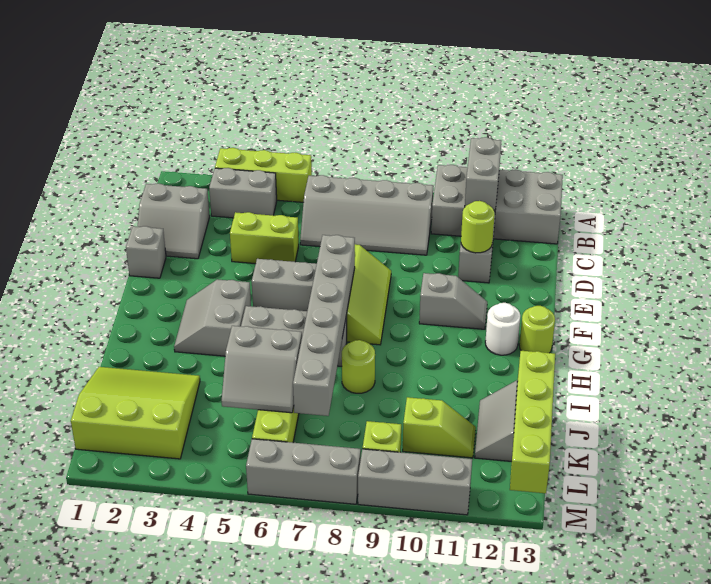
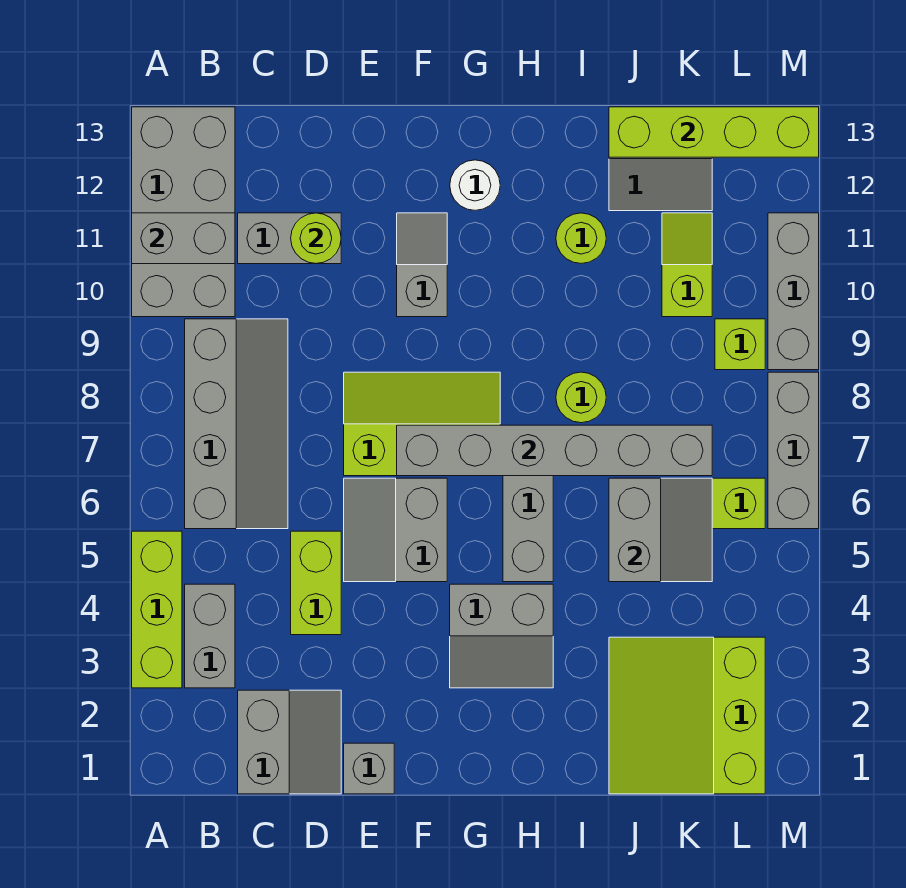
lime round brick G13 level 1 -> lime round brick I11 level 1

